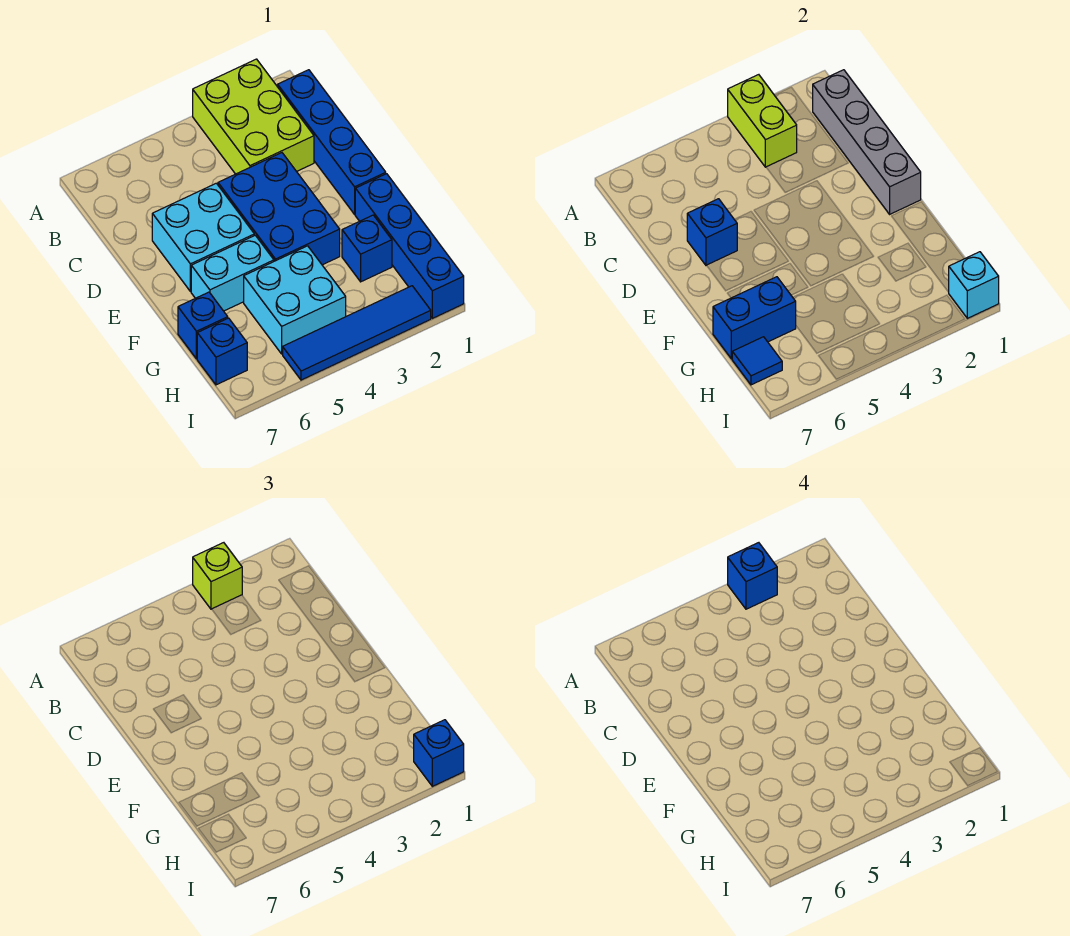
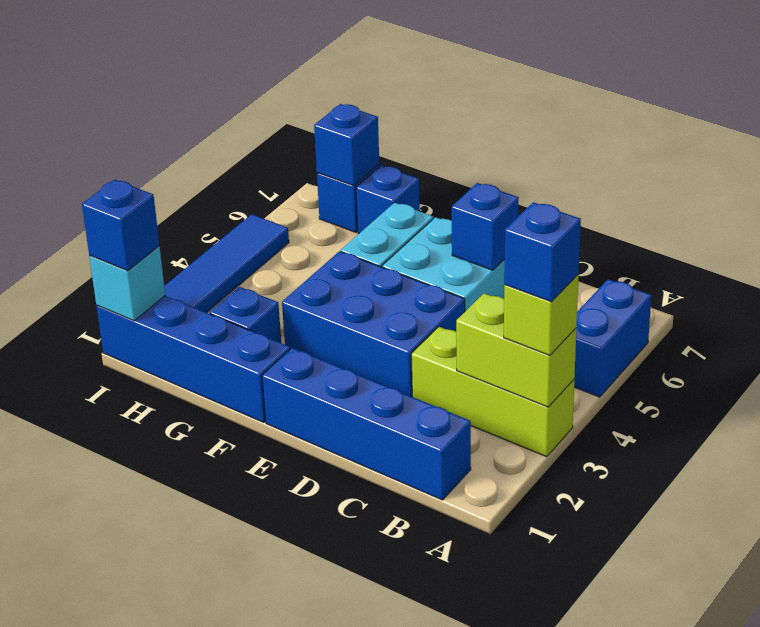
lime brick A2:C3 level 1 -> lime brick A3:C3 level 1
grey brick B1:E1 level 2 -> none
cyan brick G4:H5 level 1 -> none
blue brick G6:G7 level 2 -> blue brick A5:A6 level 1
blue tile H7 level 2 -> blue brick H7 level 2

